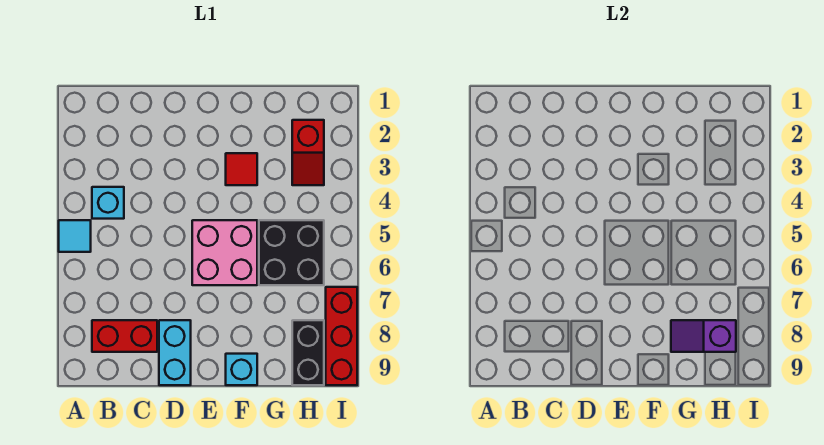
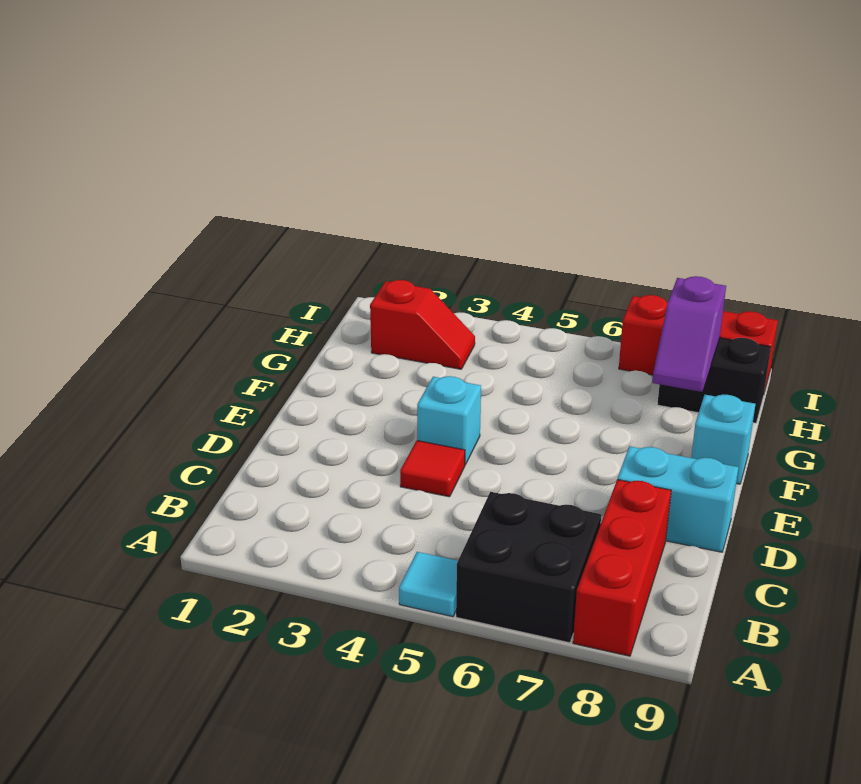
cyan brick B4 level 1 -> cyan brick E4 level 1
red brick B8:C8 level 1 -> red brick A8:C8 level 1
pink brick E5:F6 level 1 -> none
red tile F3 level 1 -> red tile D4 level 1
black brick G5:H6 level 1 -> black brick A6:B7 level 1

